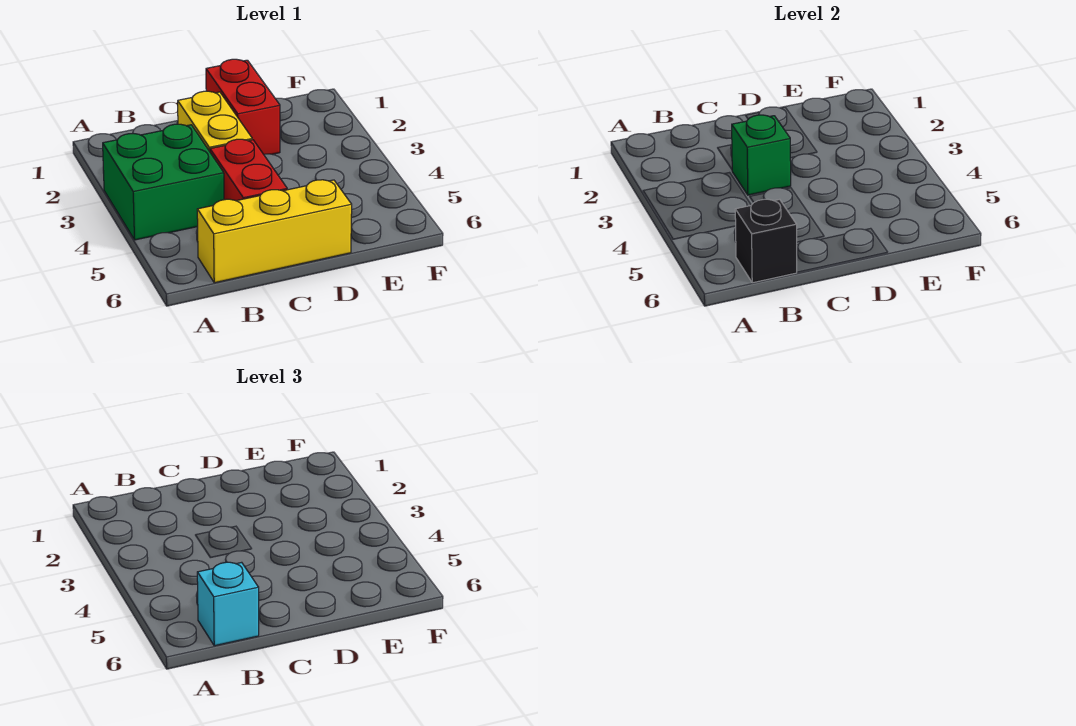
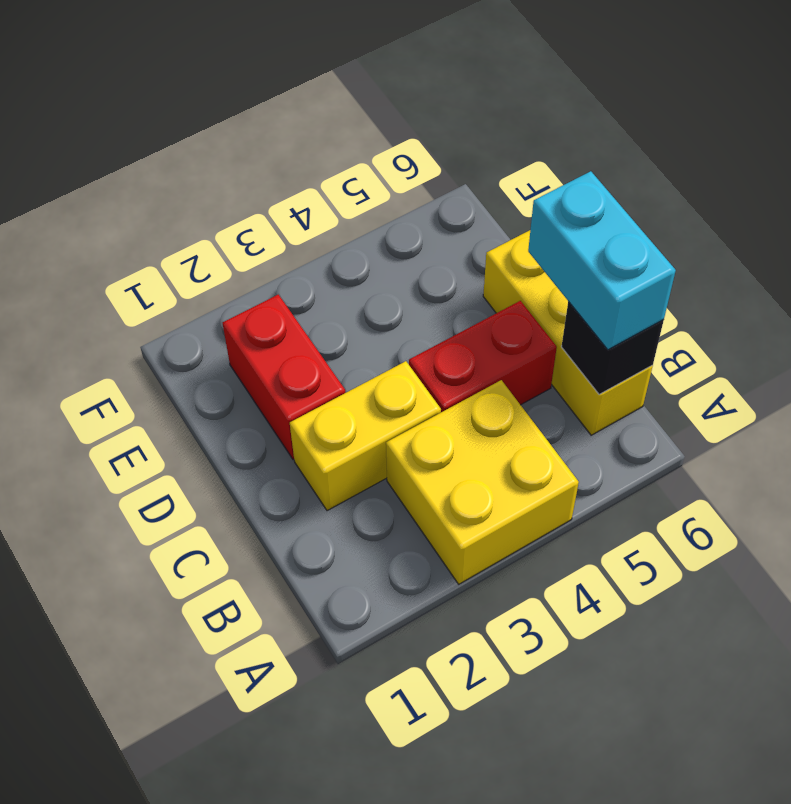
green brick A3:B4 level 1 -> yellow brick A3:B4 level 1
cyan brick B6 level 3 -> cyan brick B6:C6 level 3
green brick C3 level 2 -> none
red brick D1:D2 level 1 -> red brick D2:E2 level 1

